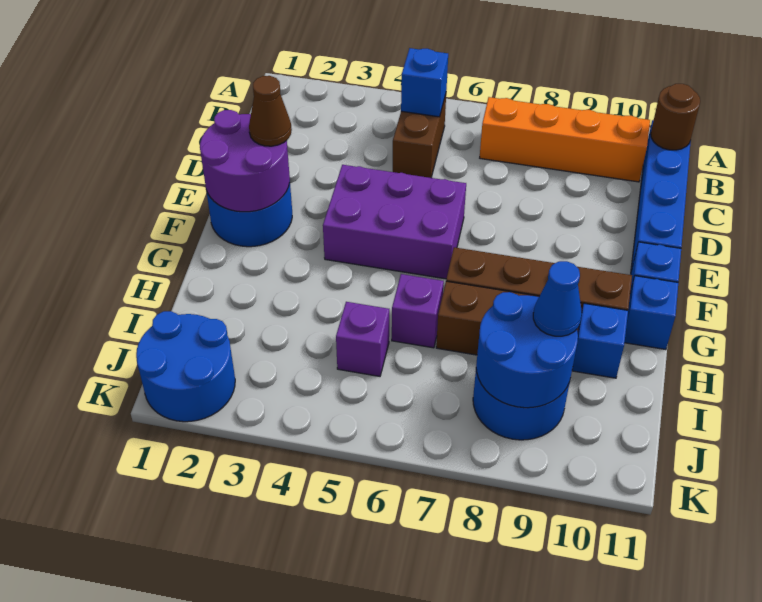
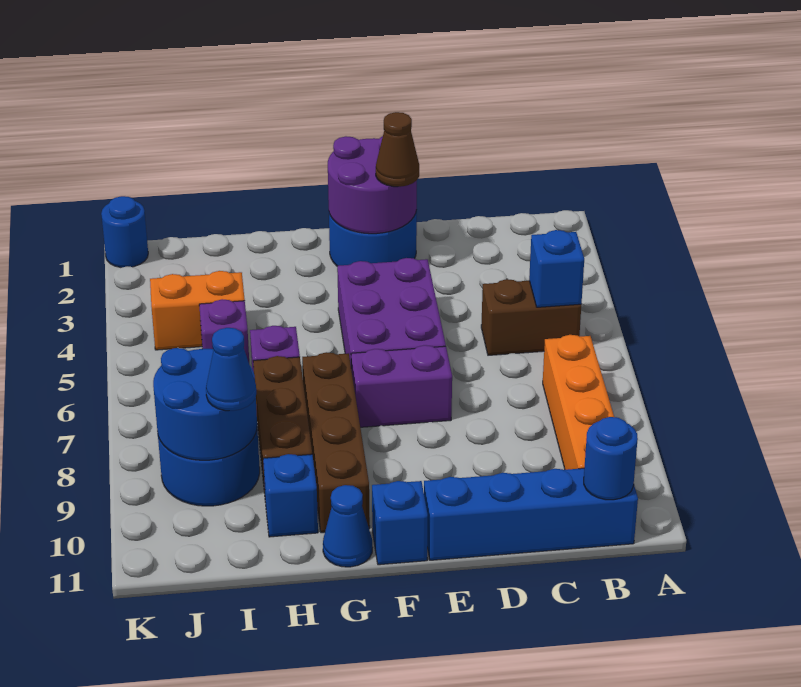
brown round brick B11 level 2 -> blue round brick B11 level 2
none -> purple brick E7:F7 level 1
blue brick G11 level 1 -> blue cone G11 level 1
none -> orange brick I4:J4 level 1
blue round brick J1:K2 level 1 -> blue round brick K1 level 1

